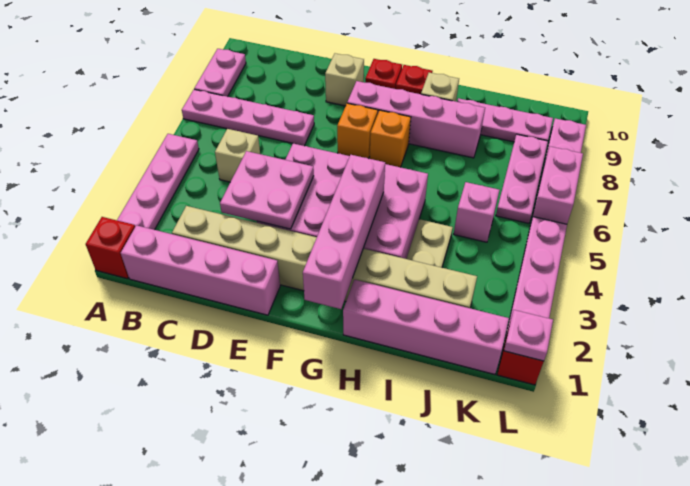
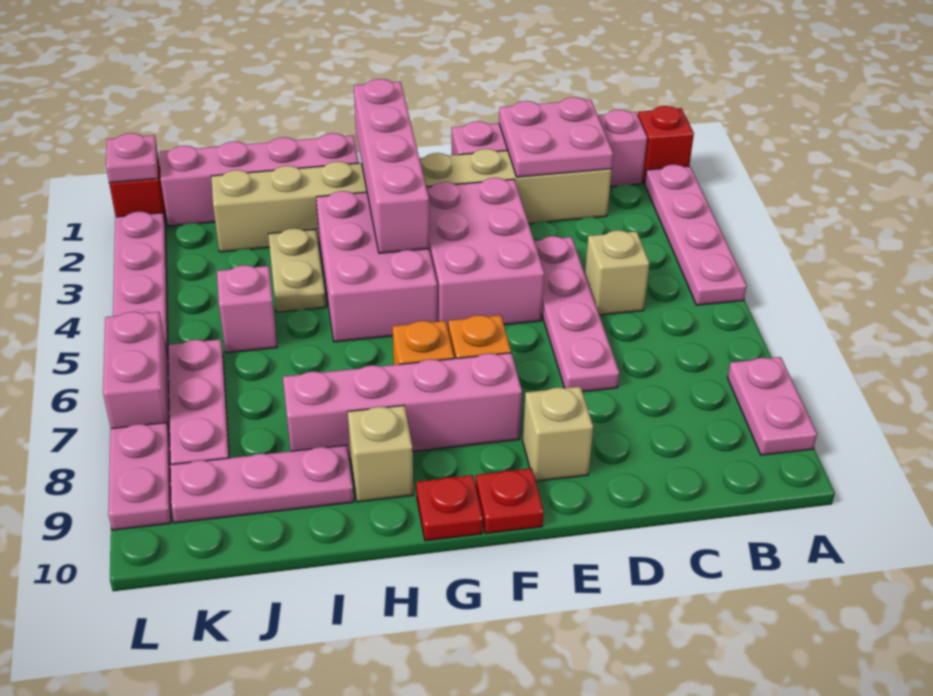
pink plate A7:D7 level 1 -> pink plate D4:D7 level 1
pink plate D3:E4 level 2 -> pink plate C1:D2 level 2

